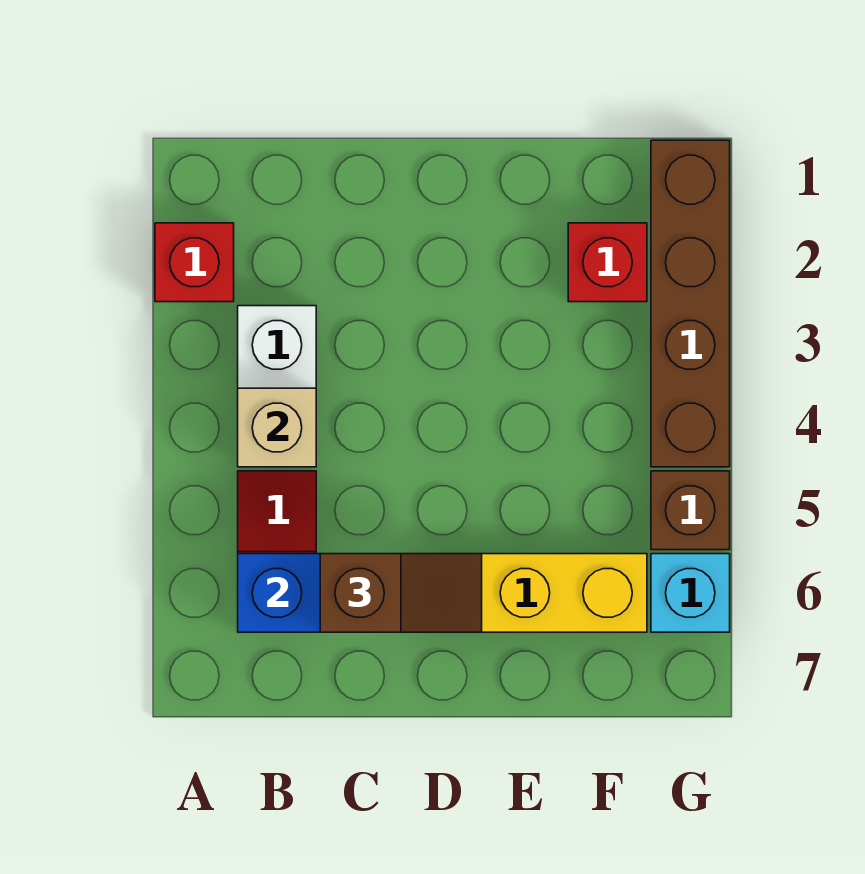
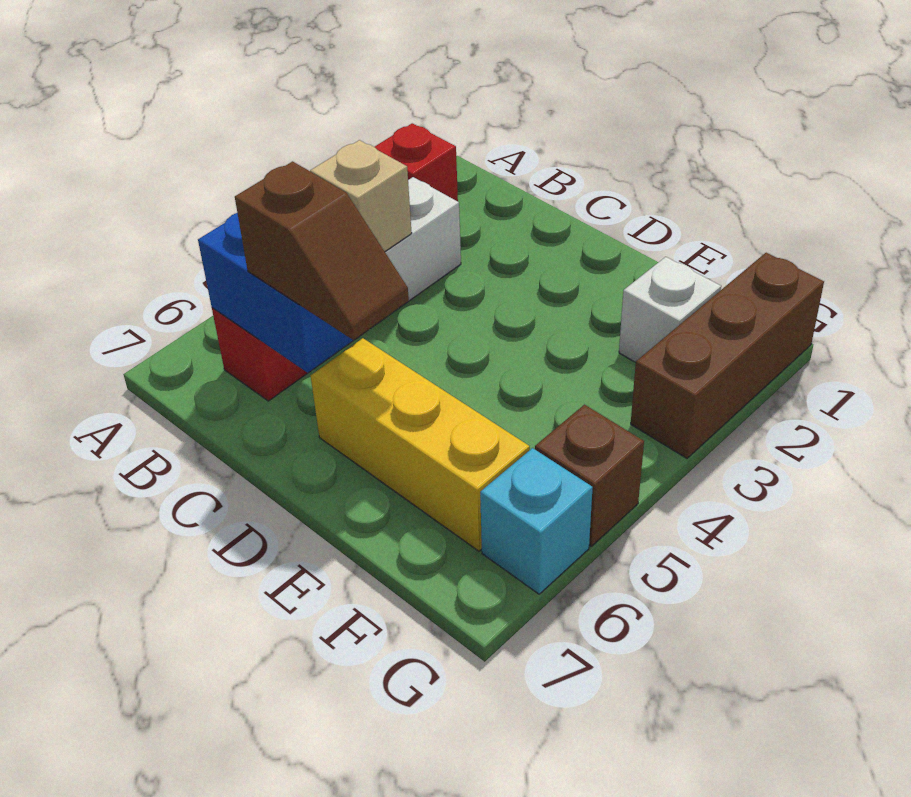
red brick F2 level 1 -> white brick F2 level 1
brown brick G1:G4 level 1 -> brown brick G1:G3 level 1

